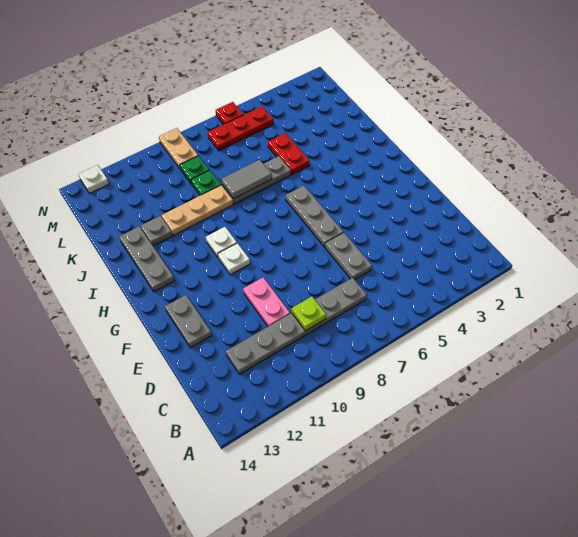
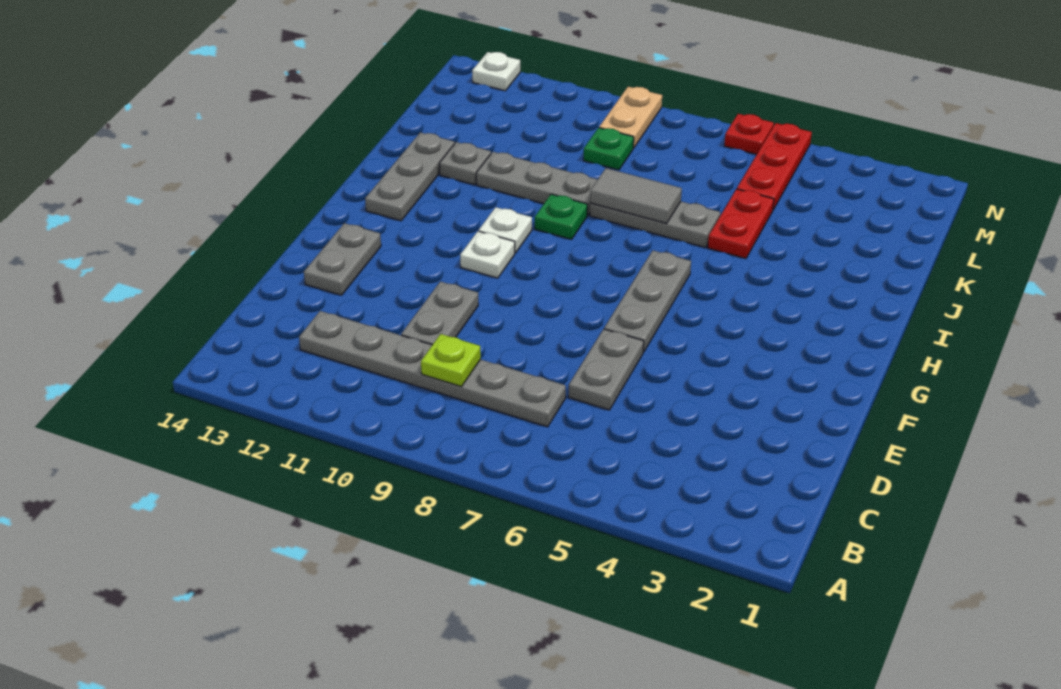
pink plate D10:E10 level 1 -> grey plate D10:E10 level 1
tan plate J9:J11 level 1 -> grey plate J9:J11 level 1
green plate K9 level 1 -> green plate I9 level 1
red plate M5:M7 level 1 -> red plate L5:N5 level 1

